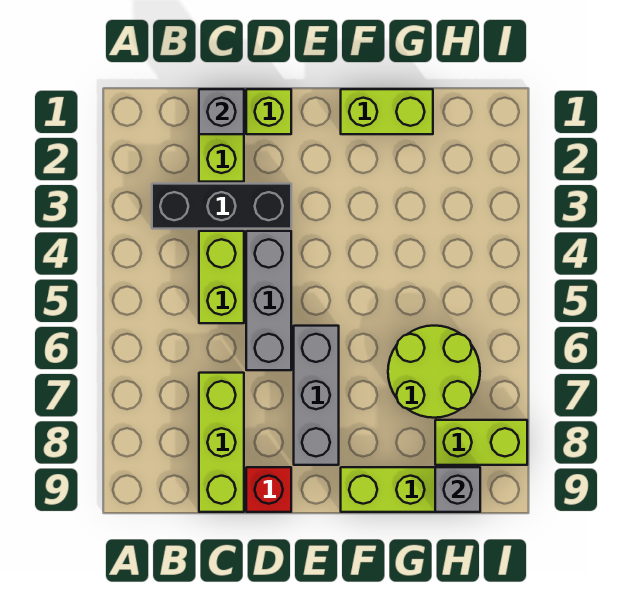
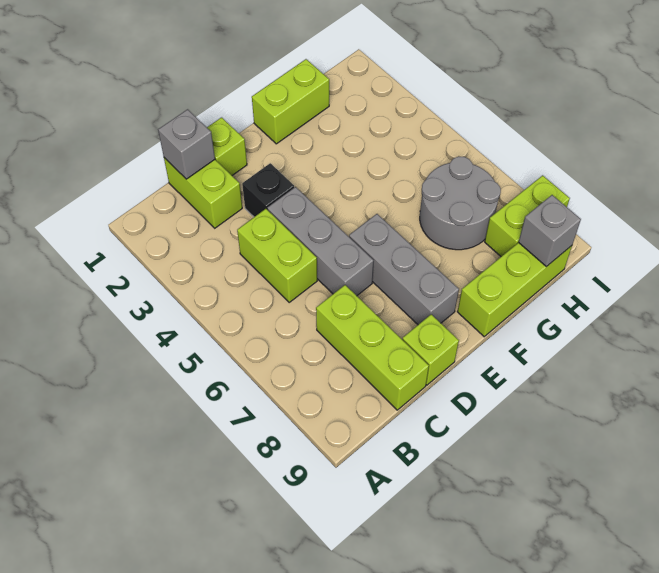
black brick B3:D3 level 1 -> black brick D3 level 1
red brick D9 level 1 -> lime brick D9 level 1
lime round brick G6:H7 level 1 -> grey round brick G6:H7 level 1

